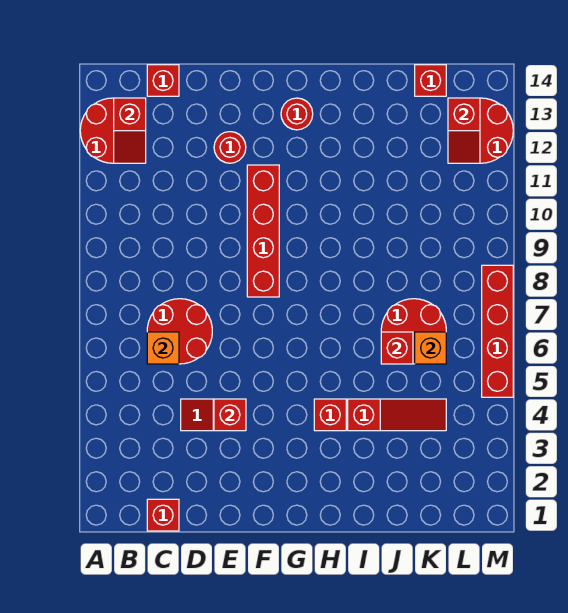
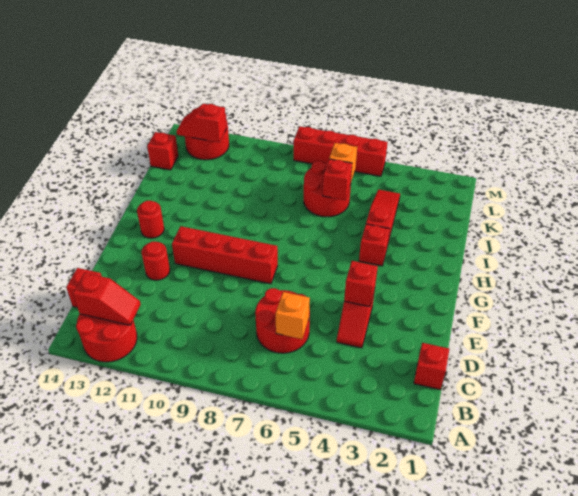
red slope L12:L13 level 2 top 13 -> red slope L12:L13 level 2 top 12

